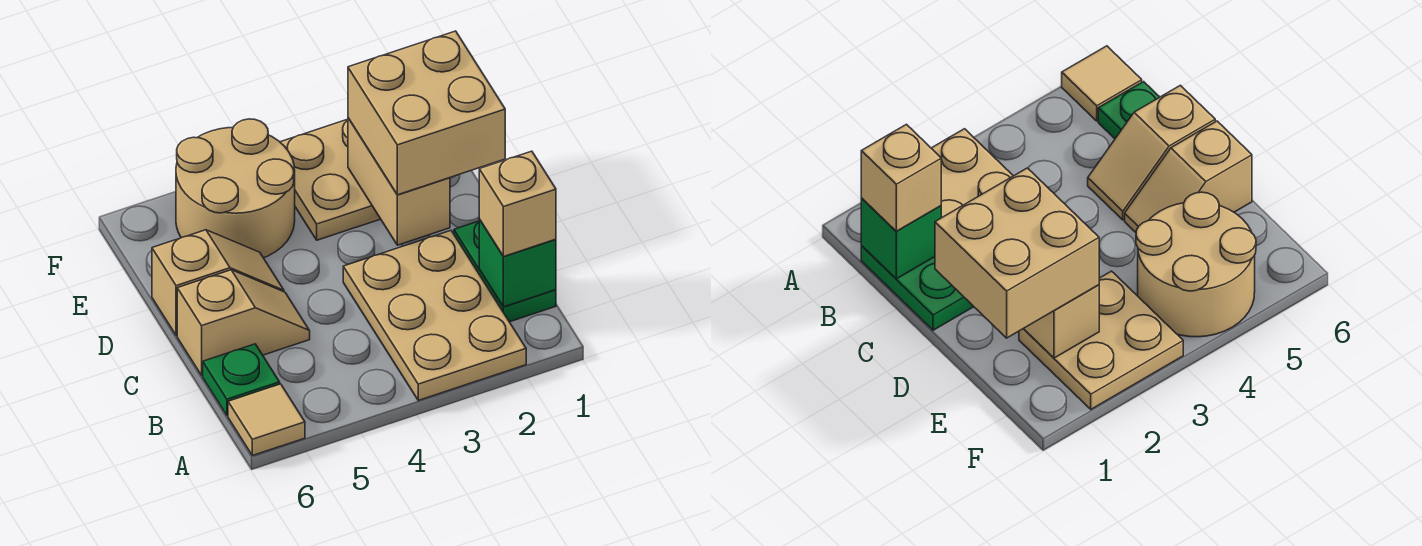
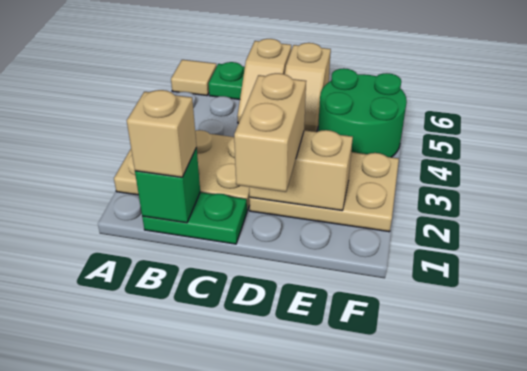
tan brick D1:E2 level 3 -> tan brick D1:D2 level 3
tan plate E2:F3 level 1 -> tan plate D2:F3 level 1
tan round brick E4:F5 level 1 -> green round brick E4:F5 level 1

